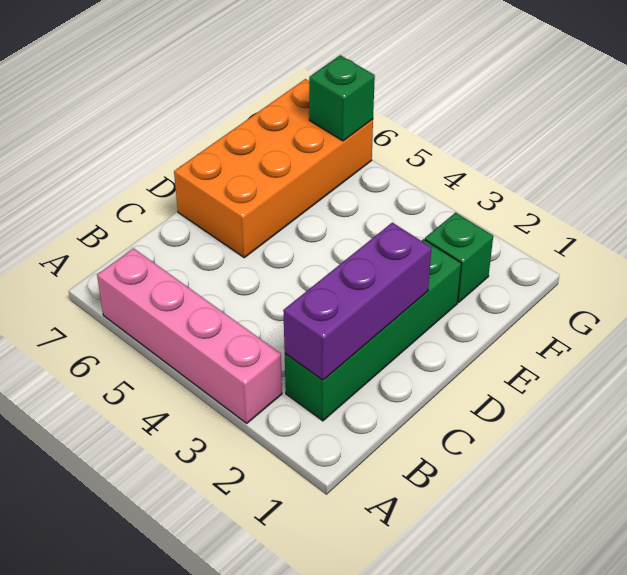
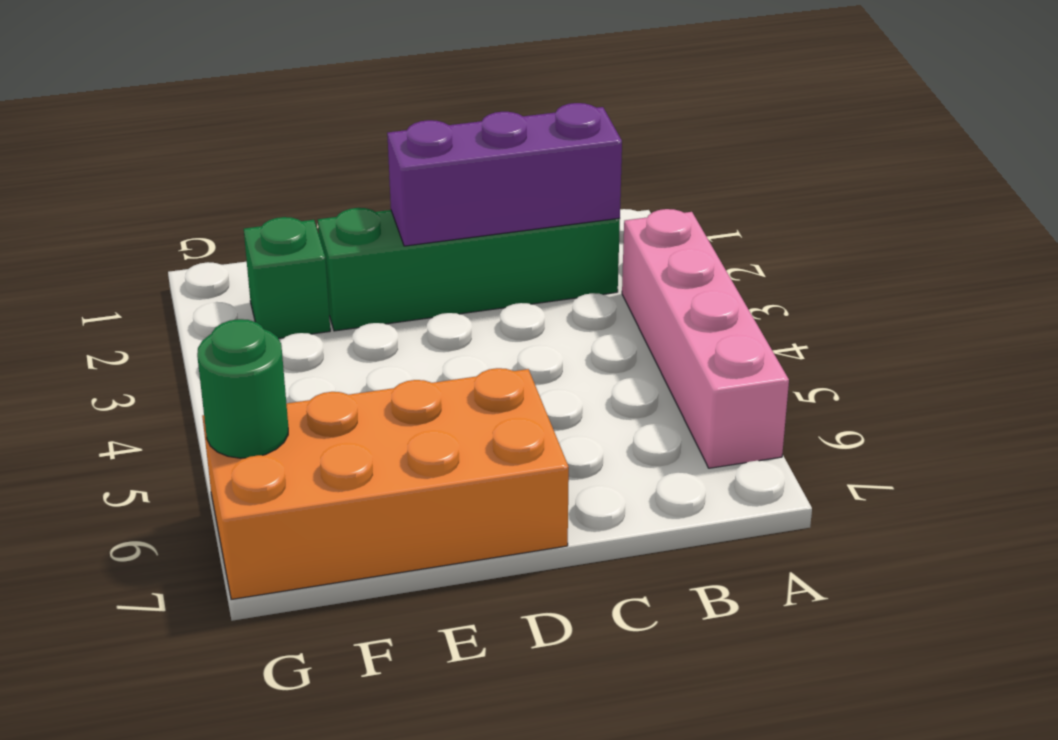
green brick G6 level 2 -> green round brick G6 level 2

